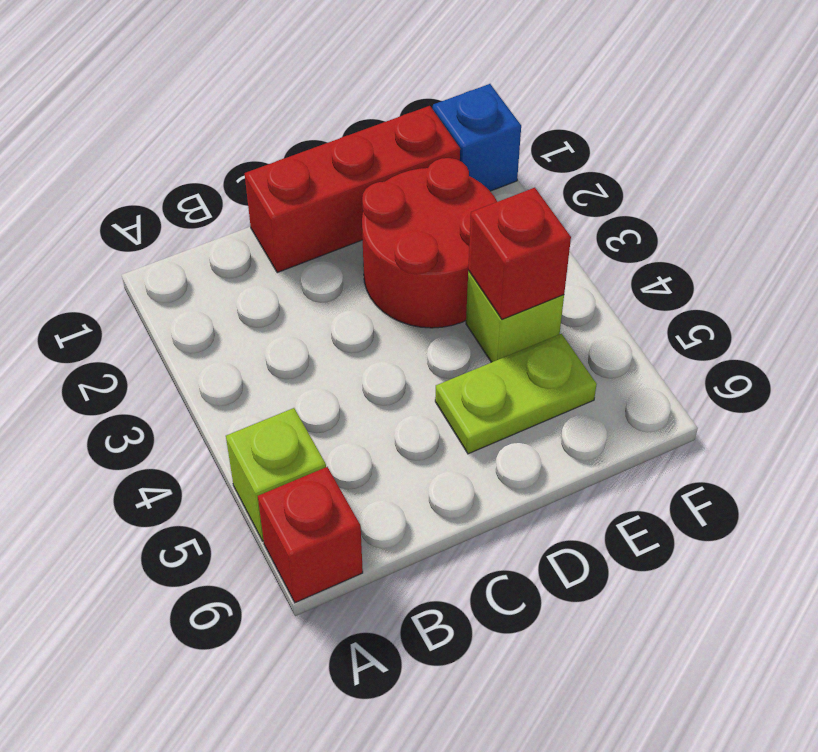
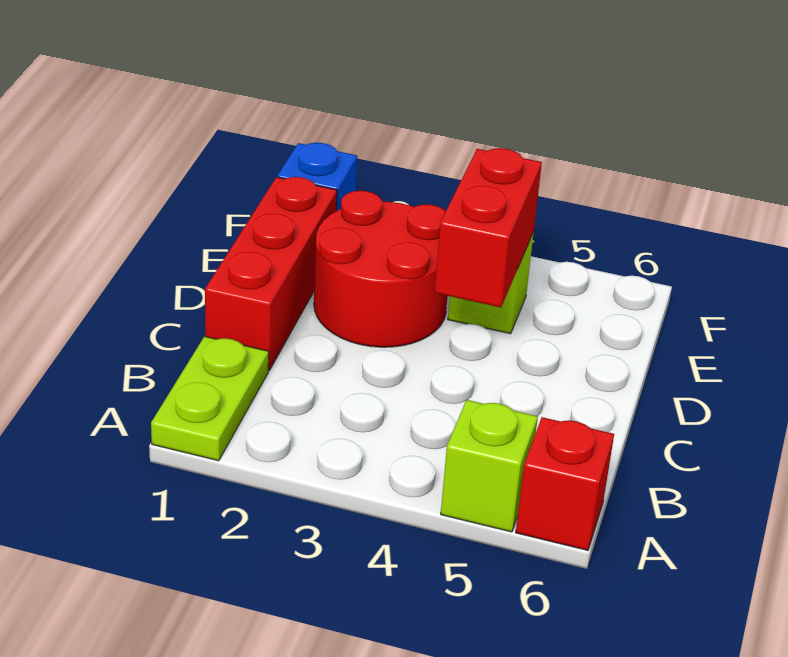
lime plate D5:E5 level 1 -> lime plate A1:B1 level 1
red brick E4 level 2 -> red brick D4:E4 level 2

